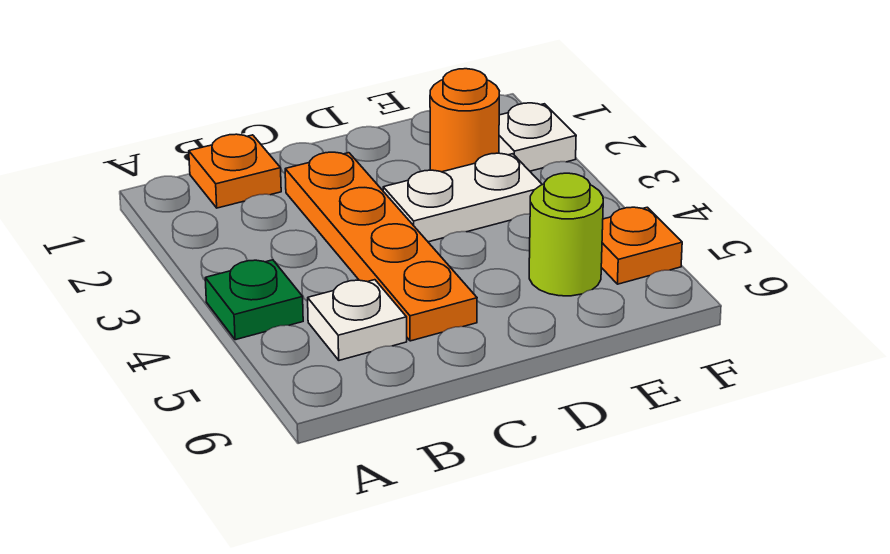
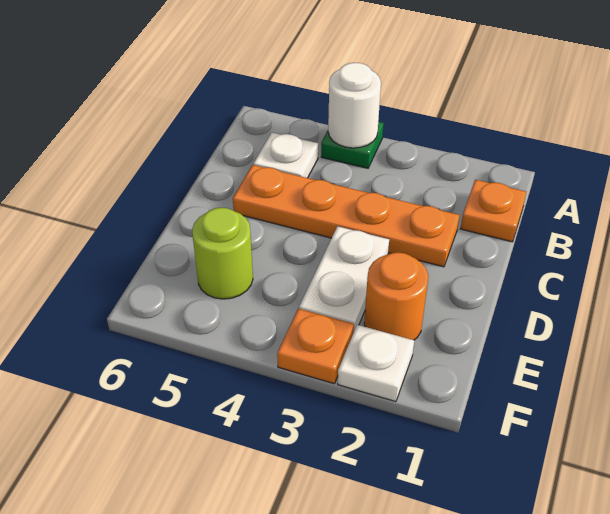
none -> white round brick A4 level 2
orange plate F5 level 1 -> orange plate F3 level 1

